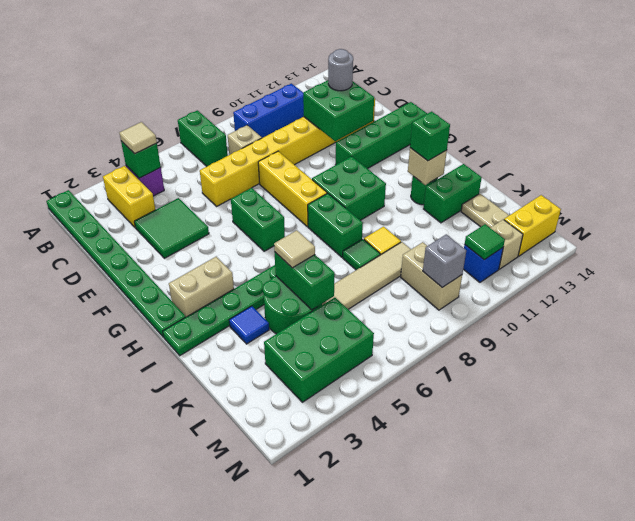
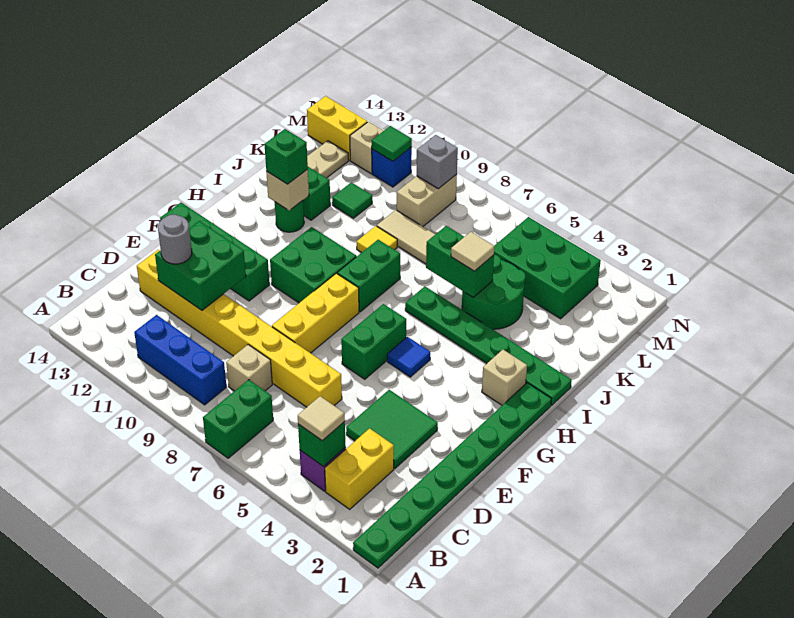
tan brick H2:H3 level 1 -> tan brick H2 level 1
blue tile J3 level 1 -> blue tile G5 level 1
green brick J5:K5 level 2 -> green brick J5:J6 level 2
green tile J8 level 1 -> green tile K11 level 1

